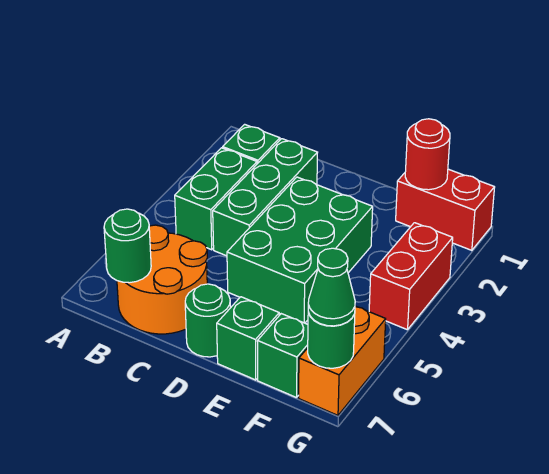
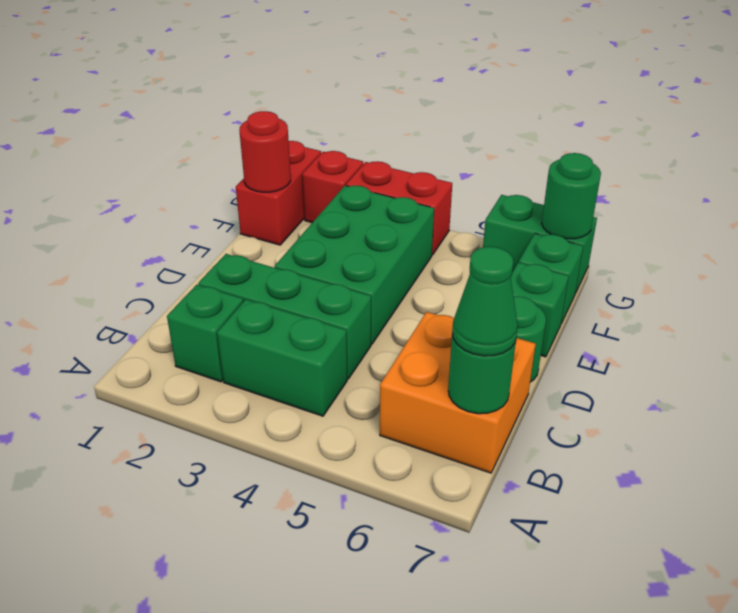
orange round brick B6:C7 level 1 -> orange brick B6:C7 level 1
green brick D3:E5 level 1 -> green brick D3:F4 level 1
none -> red brick G2 level 1
orange brick G6:G7 level 1 -> green brick G6:G7 level 1
green cone G7 level 3 -> green cone B7 level 3

